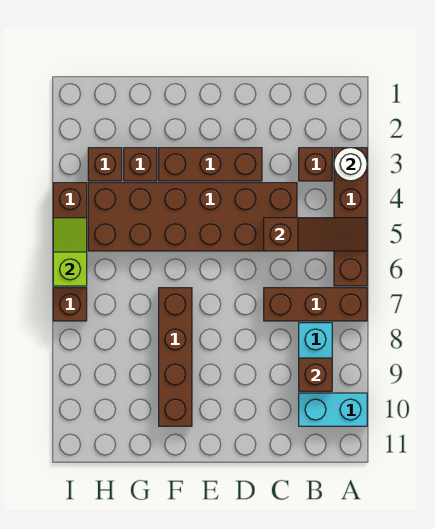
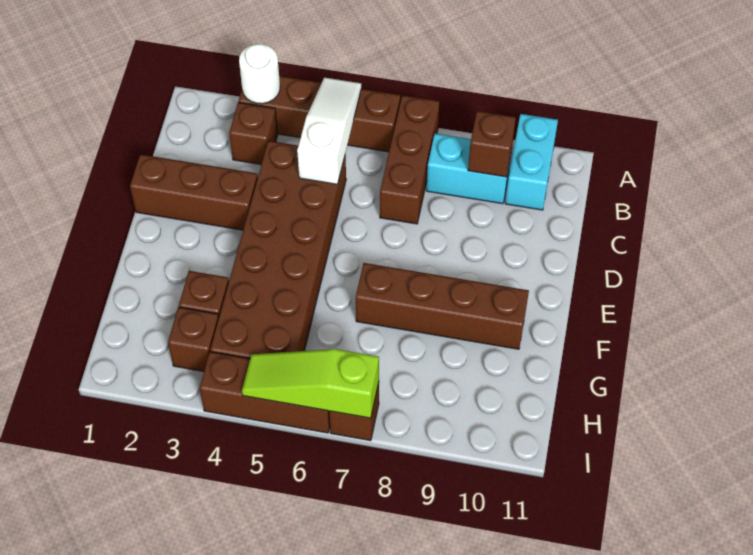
brown slope A5:C5 level 2 top C -> white slope A5:C5 level 2 top C
brown brick D3:F3 level 1 -> brown brick D1:D3 level 1
lime slope I5:I6 level 2 top 6 -> lime slope I5:I7 level 2 top 7

